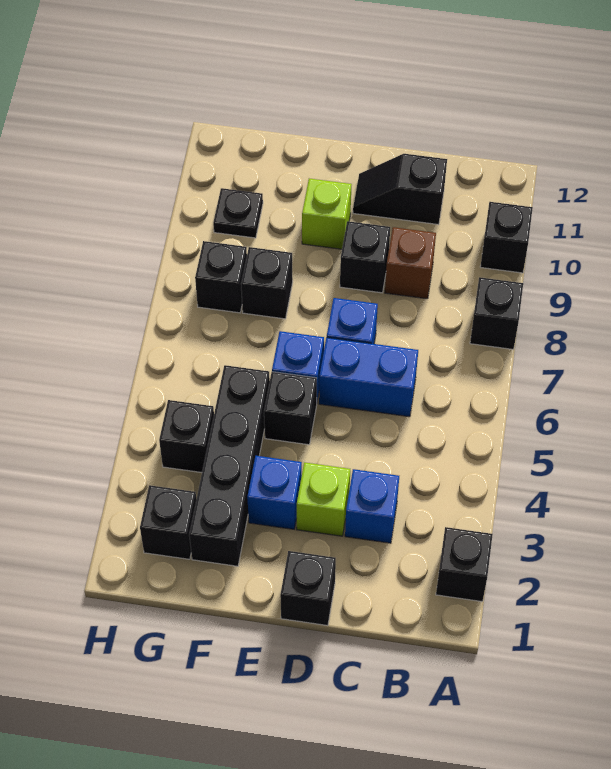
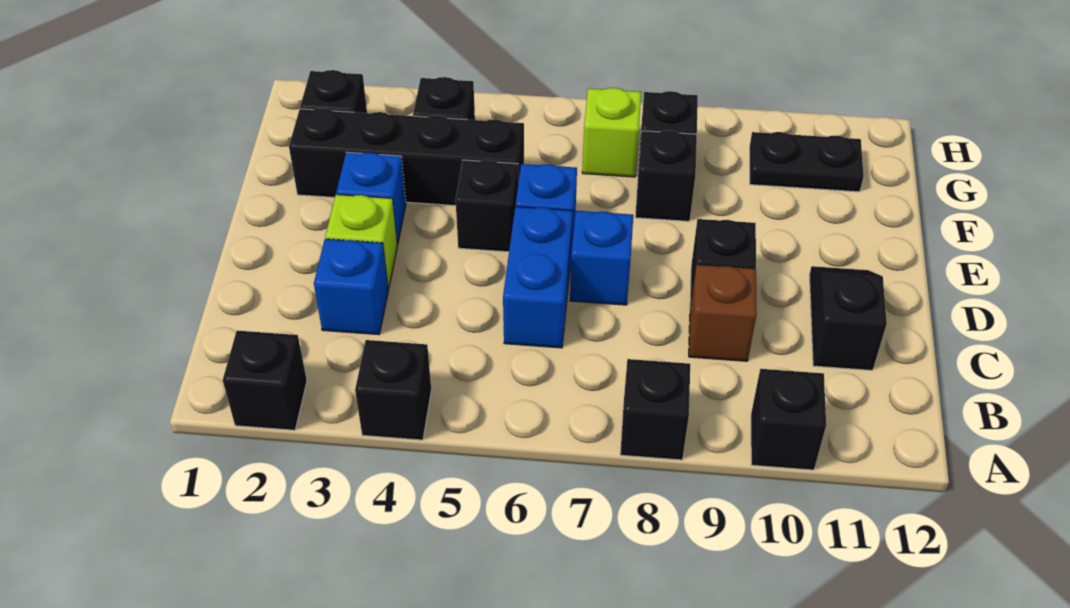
black brick D1 level 1 -> black brick A4 level 1
lime brick E10 level 1 -> lime brick G7 level 1
black plate G10 level 1 -> black plate G10:G11 level 1

